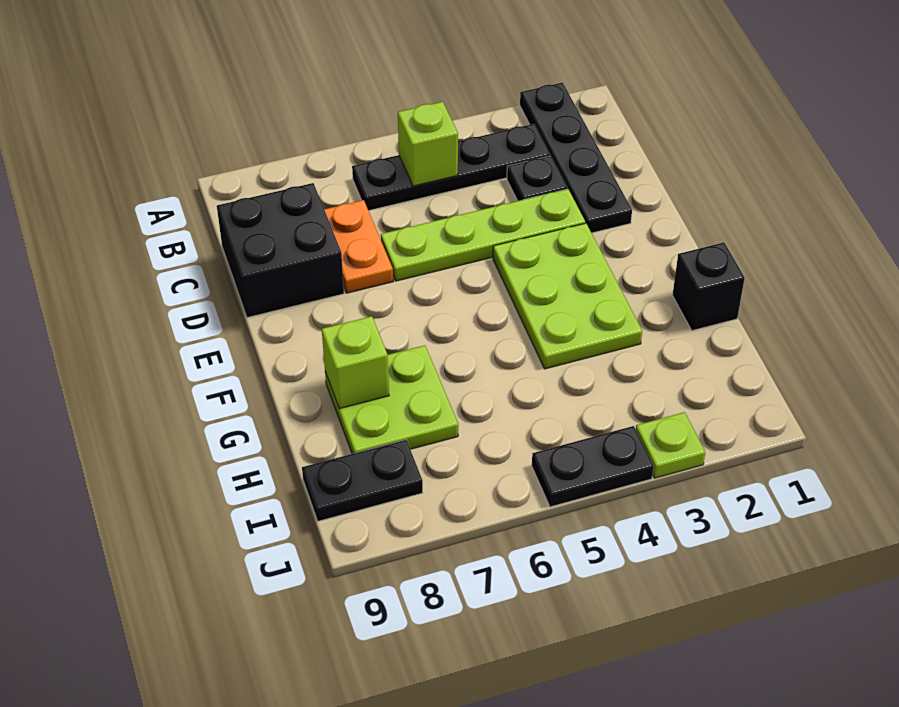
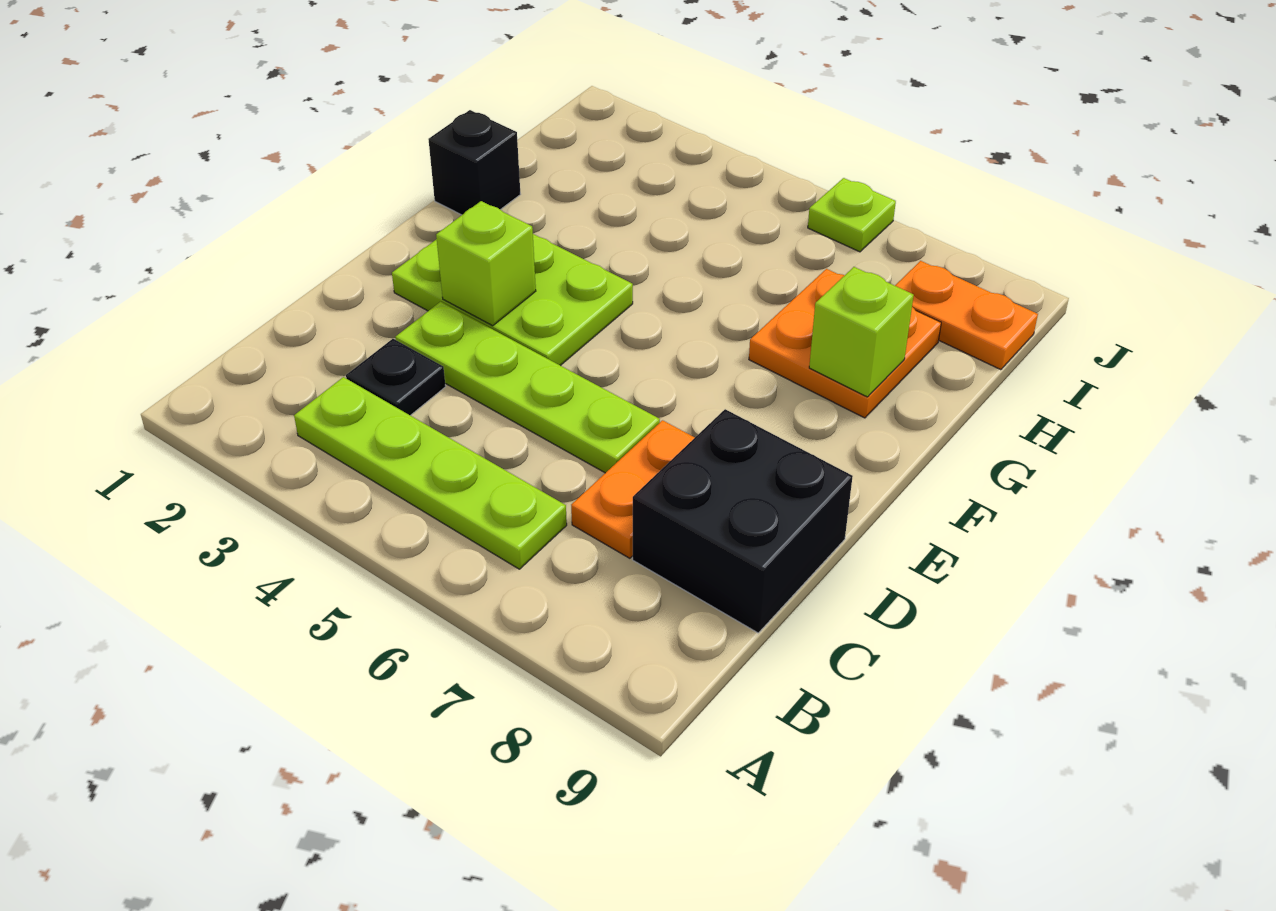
black plate A2:D2 level 1 -> none
black plate B3:B6 level 1 -> lime plate B3:B6 level 1
lime brick B5 level 2 -> lime brick E3 level 2
lime plate E3:G4 level 1 -> lime plate E2:F4 level 1
lime plate G7:H8 level 1 -> orange plate G7:H8 level 1
black plate I8:I9 level 1 -> orange plate I8:I9 level 1
lime plate J3 level 1 -> lime plate J6 level 1
black plate J4:J5 level 1 -> none

